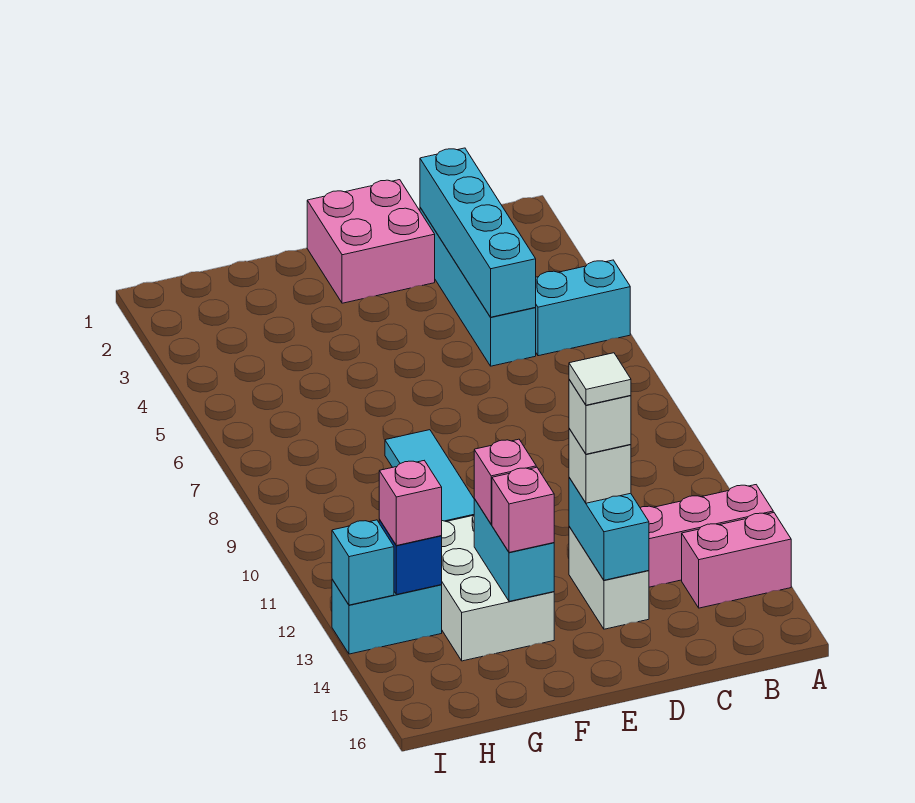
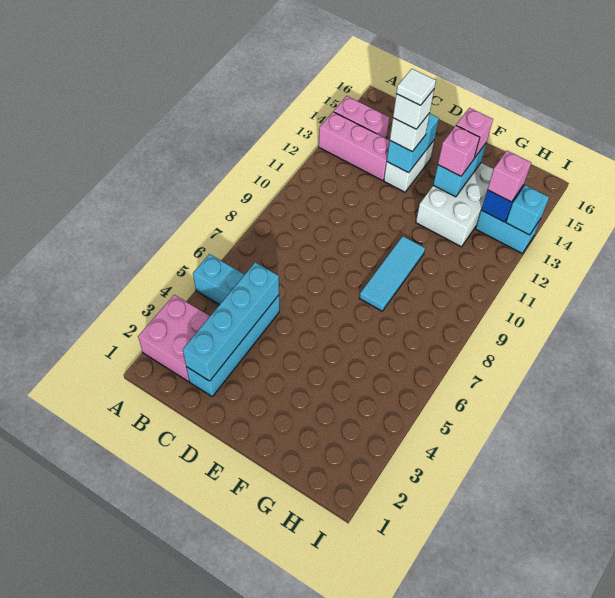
pink brick D1:E2 level 1 -> pink brick A2:B3 level 1

